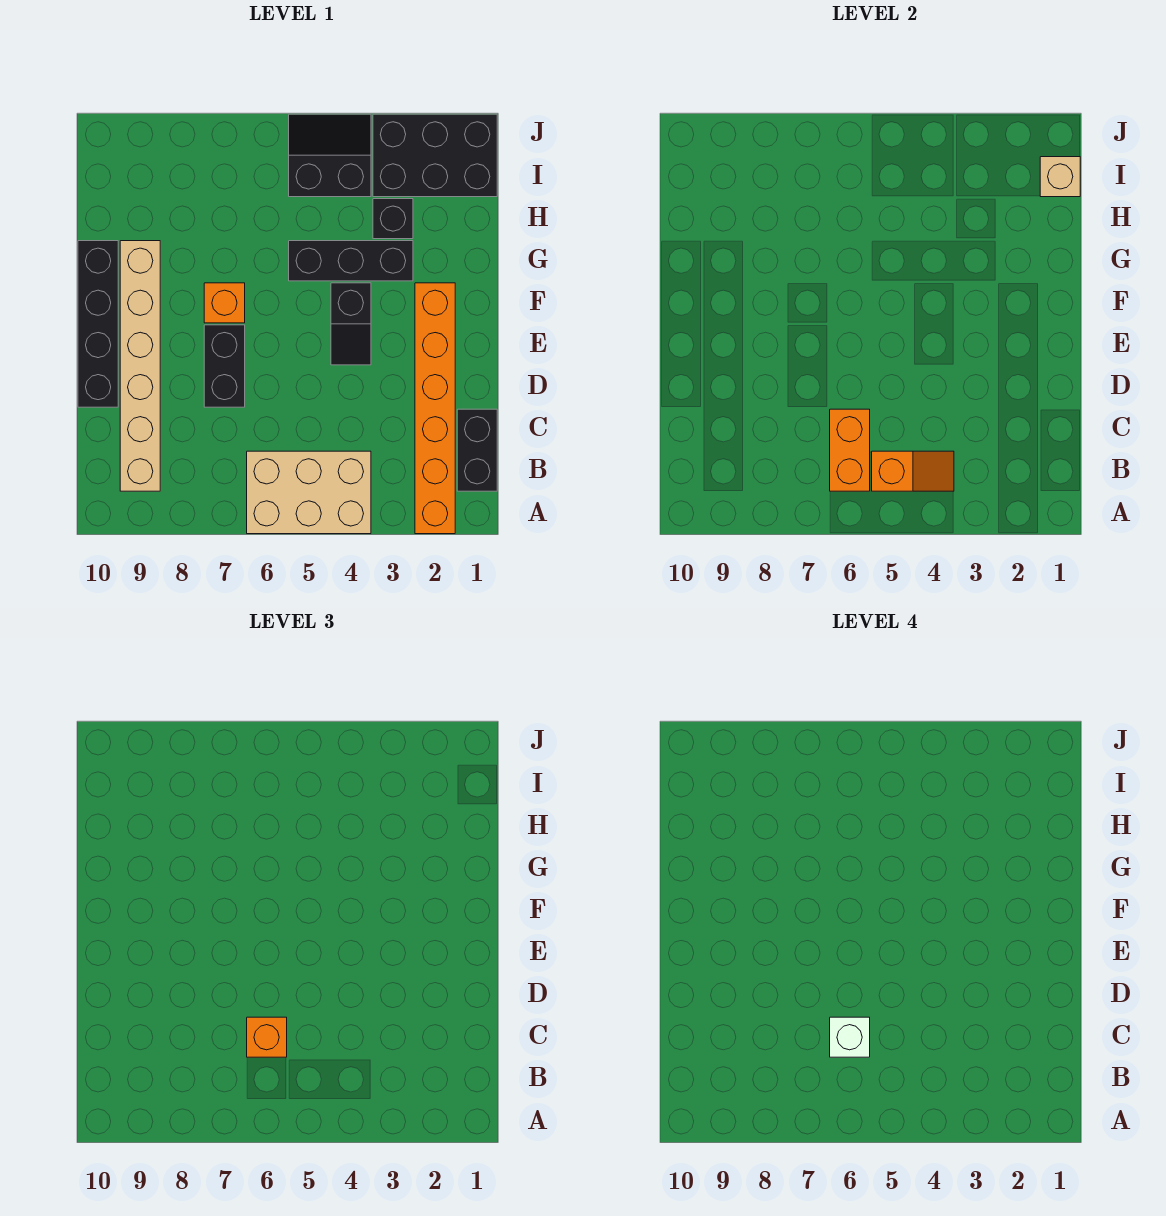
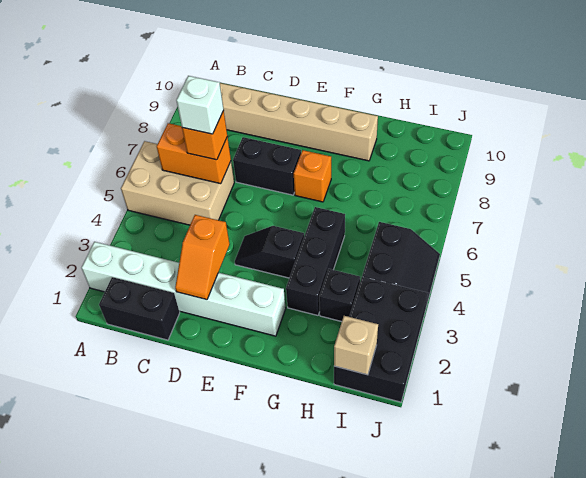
orange brick A2:F2 level 1 -> white brick A2:F2 level 1
tan brick A4:B6 level 1 -> tan brick A5:C6 level 1
orange slope B4:B5 level 2 top 5 -> orange slope D2:D3 level 2 top 3
black brick D10:G10 level 1 -> none

